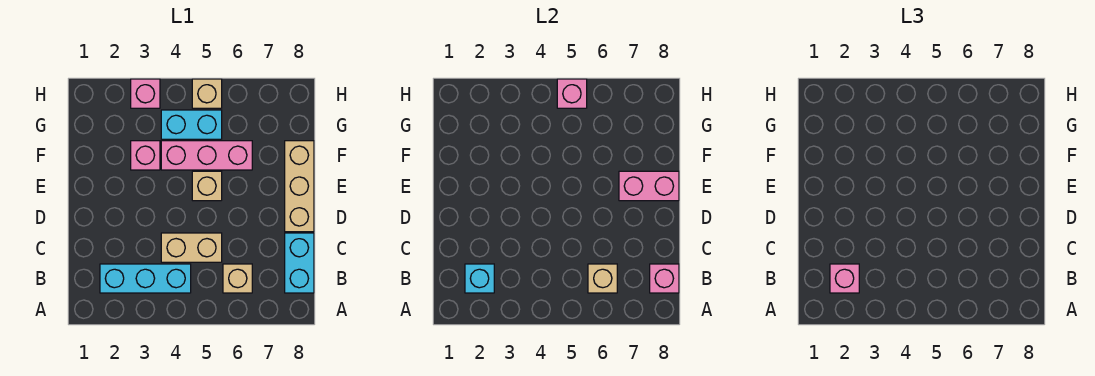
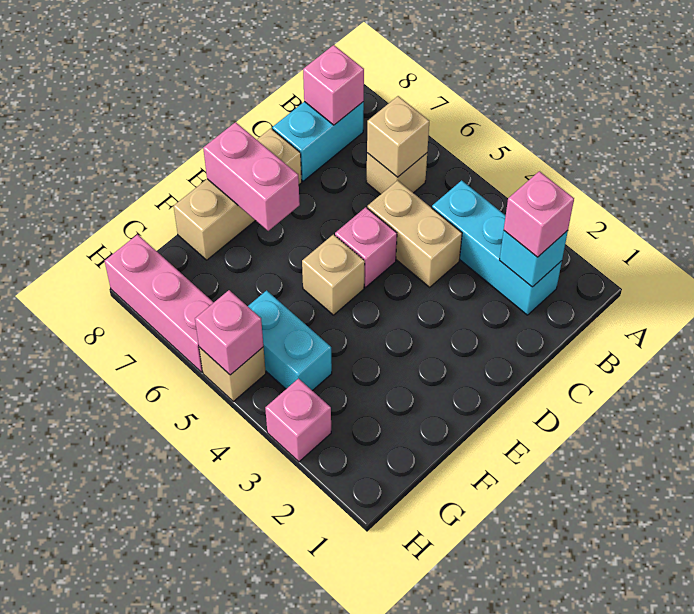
pink brick F3 level 1 -> pink brick D5 level 1
pink brick F4:F6 level 1 -> pink brick H6:H8 level 1

